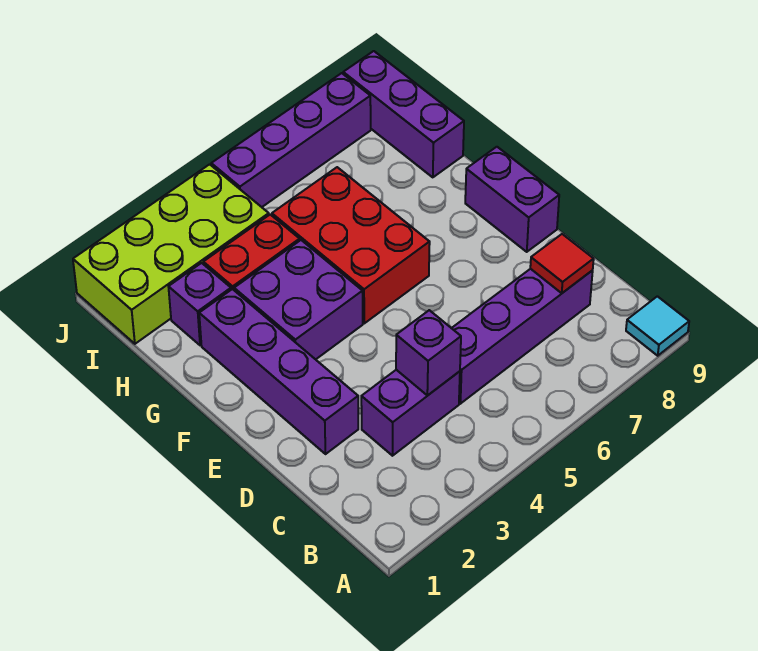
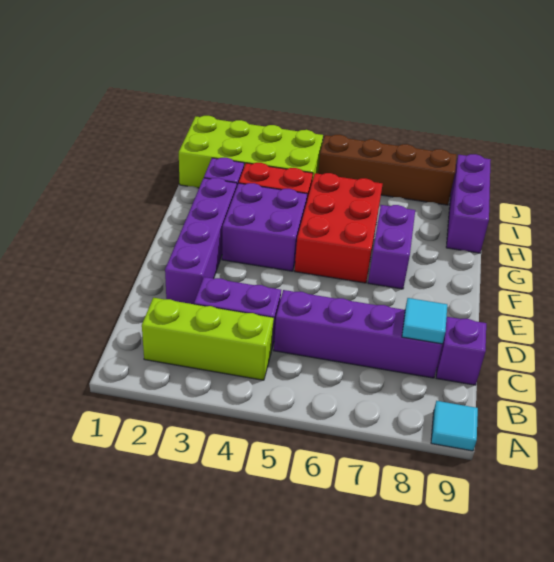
none -> lime brick B2:B4 level 1
purple brick C4 level 2 -> purple brick C9 level 1
red tile C8 level 2 -> cyan tile C8 level 2
purple brick E9:F9 level 1 -> purple brick F7:G7 level 1
purple brick J5:J8 level 1 -> brown brick J5:J8 level 1

